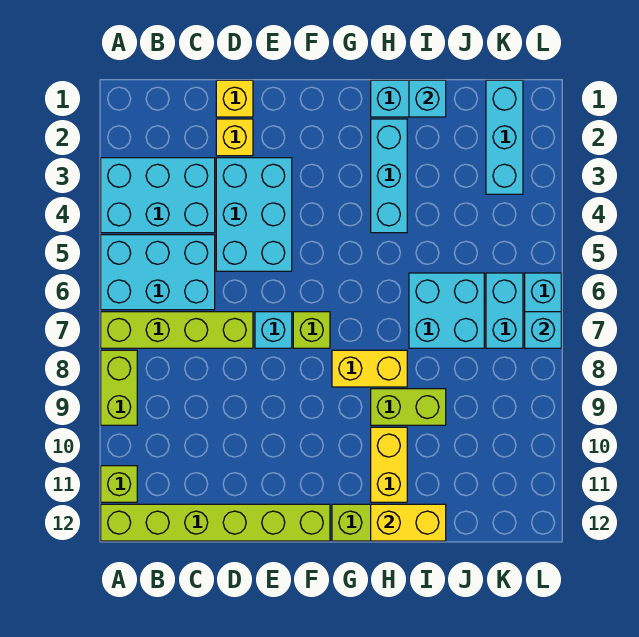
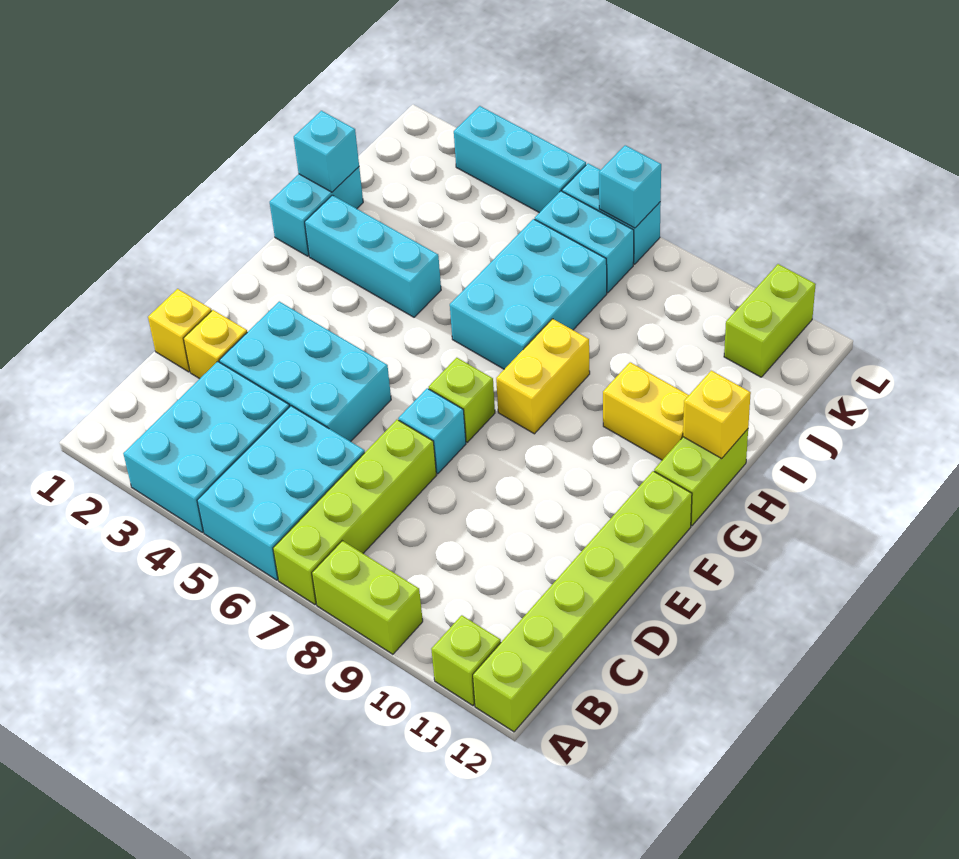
lime brick H9:I9 level 1 -> lime brick K11:L11 level 1
yellow brick H12:I12 level 2 -> yellow brick H12 level 2
cyan brick I6:J7 level 1 -> cyan brick H6:J7 level 1
cyan brick K1:K3 level 1 -> cyan brick L3:L5 level 1

